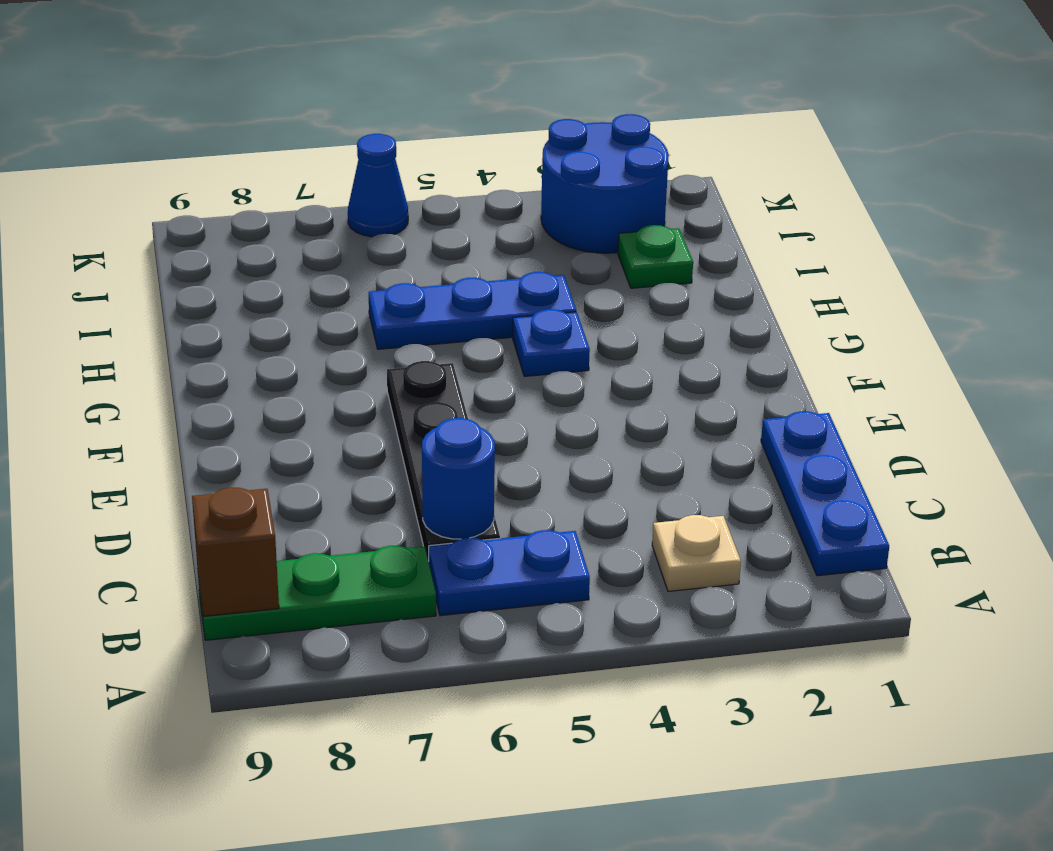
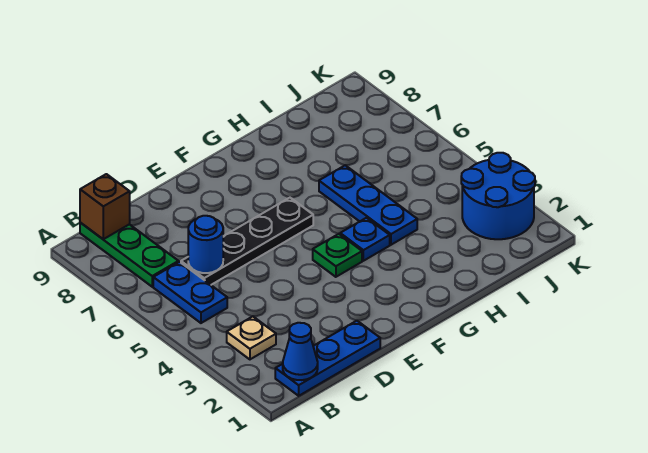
green plate I2 level 1 -> green plate F4 level 1
blue cone K6 level 1 -> blue cone B1 level 2

